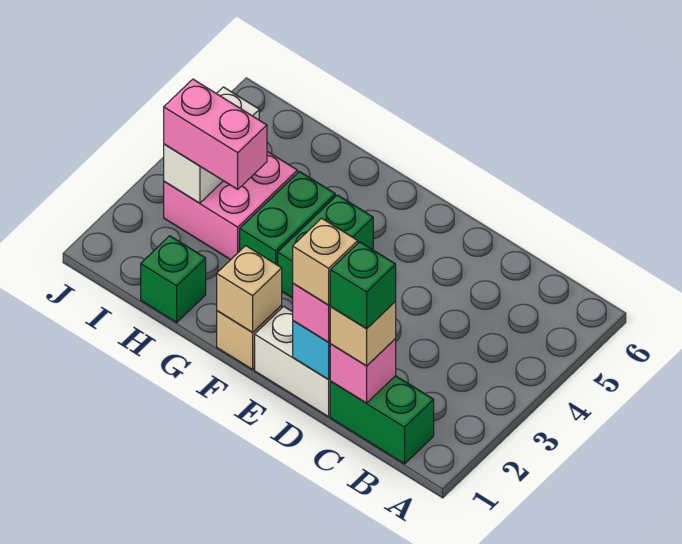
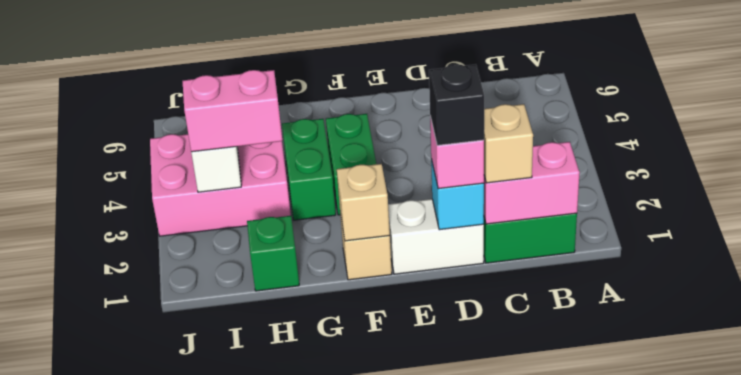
pink brick C1 level 2 -> pink brick B1:C1 level 2
green brick C1 level 4 -> none
tan brick D1 level 4 -> black brick D1 level 4
pink brick H3:I4 level 1 -> pink brick H3:J4 level 1

